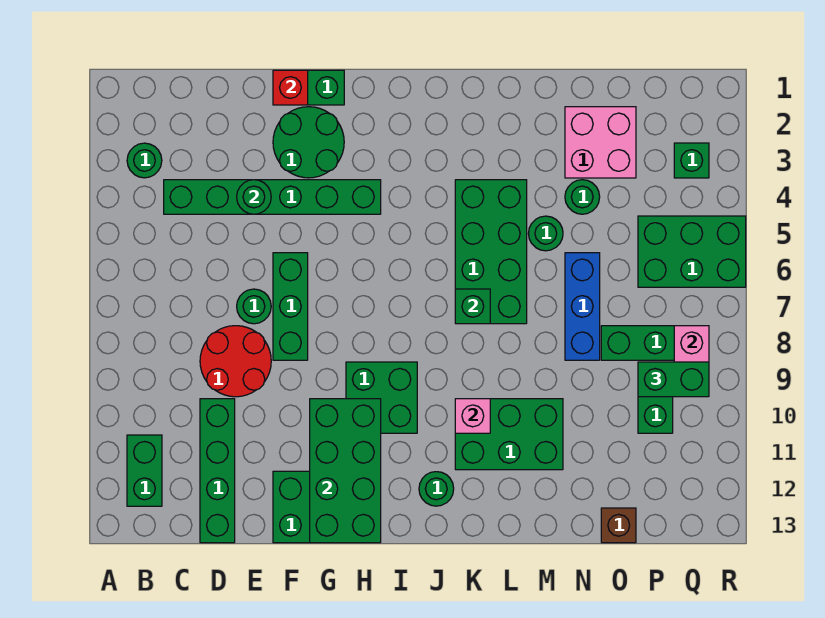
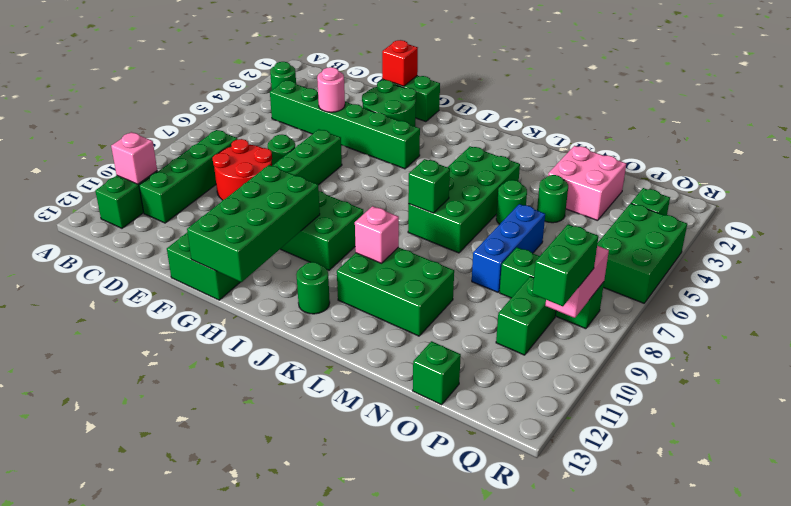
none -> pink brick B11 level 2
green brick D10:D13 level 1 -> green brick C8:C11 level 1
green round brick E4 level 2 -> pink round brick E4 level 2
brown brick O13 level 1 -> green brick O13 level 1
green brick P5:R6 level 1 -> green brick Q4:R6 level 1
green brick P9:Q9 level 3 -> green brick Q9:Q10 level 3

